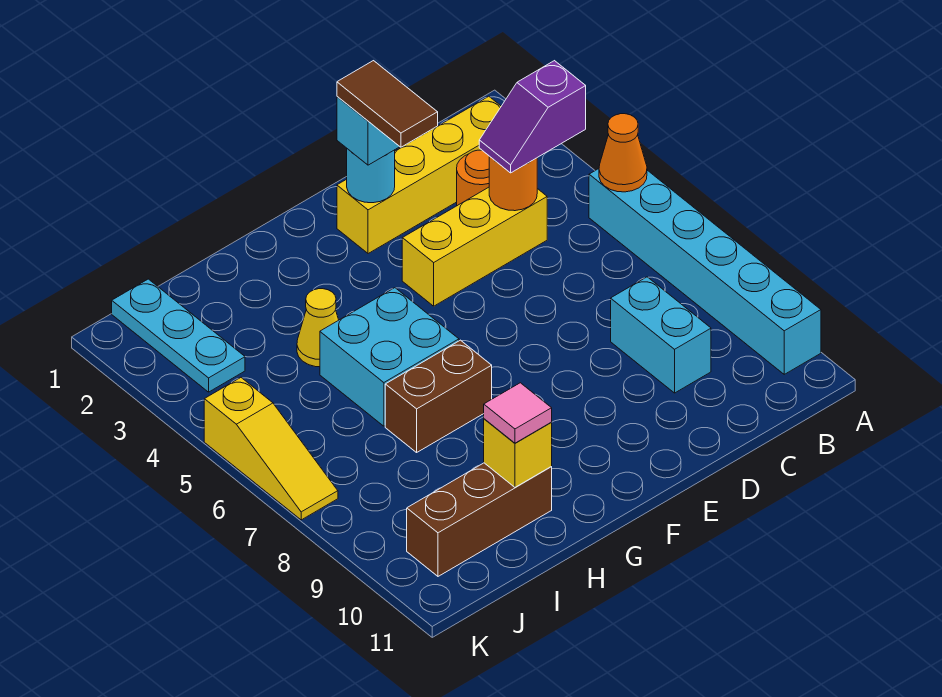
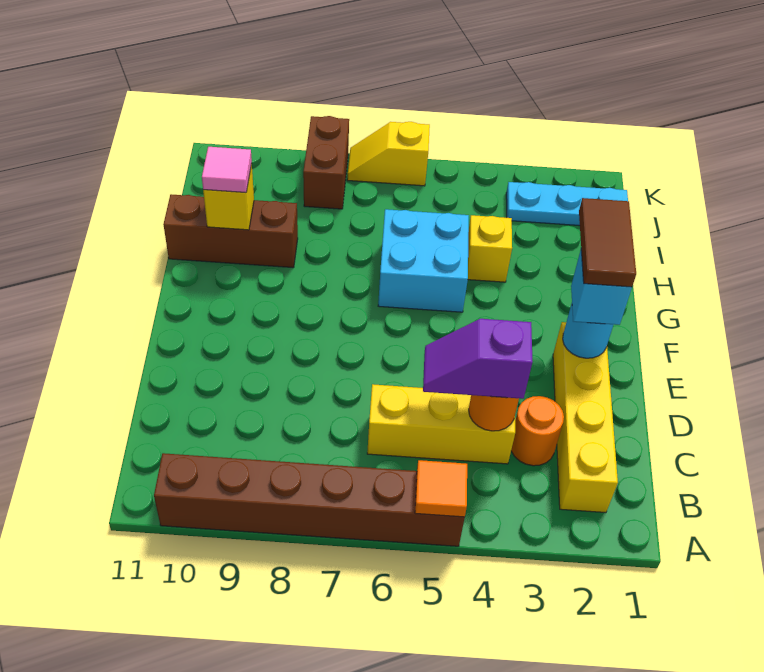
cyan brick A5:A10 level 1 -> brown brick A5:A10 level 1
orange cone A5 level 2 -> orange tile A5 level 2
purple slope B4:C4 level 3 top B -> purple slope C4:C5 level 3 top 4
yellow brick C4:E4 level 1 -> yellow brick C4:C6 level 1
cyan brick C8:C9 level 1 -> none
brown tile E2:E3 level 4 -> brown tile E2:F2 level 4
brown brick G7:H7 level 1 -> brown brick J8:K8 level 1
yellow cone H4 level 1 -> yellow brick H4 level 1
brown brick H10:J10 level 1 -> brown brick H9:H11 level 1
yellow slope K5:K7 level 1 top 5 -> yellow slope K6:K7 level 1 top 6

